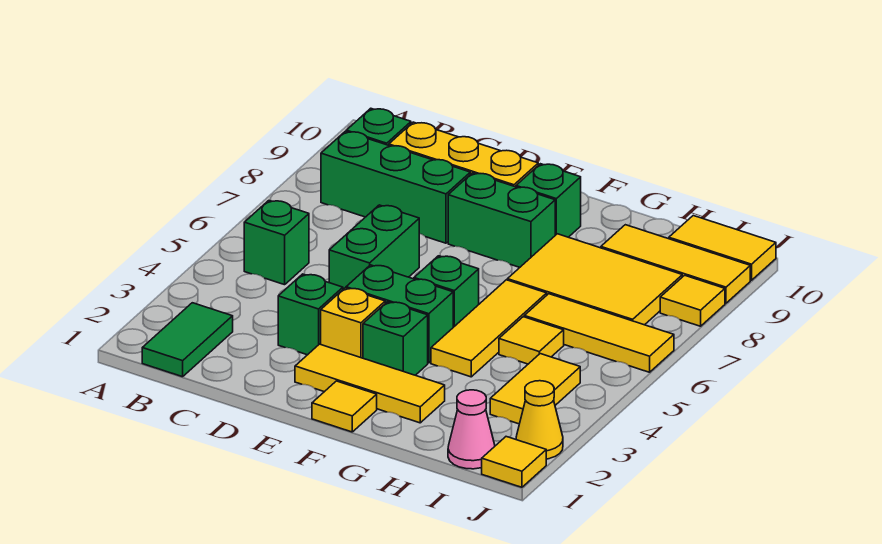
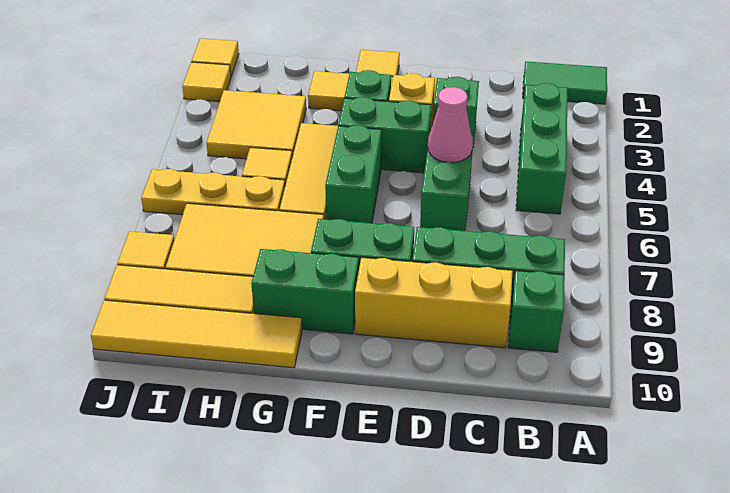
green tile B1:B2 level 1 -> green tile A1:B1 level 1
green brick B5 level 1 -> green brick B3:B5 level 1
green brick F5 level 1 -> green brick F5:F6 level 1
green brick F9 level 1 -> green brick F9:G9 level 1
yellow tile H6:J6 level 1 -> yellow plate H6:J6 level 1
pink cone I1 level 1 -> pink cone D5 level 2
yellow tile I3:I4 level 1 -> yellow tile H3:I4 level 1
yellow tile I10:J10 level 1 -> yellow tile G10:J10 level 1
yellow cone J2 level 1 -> yellow tile J2 level 1

